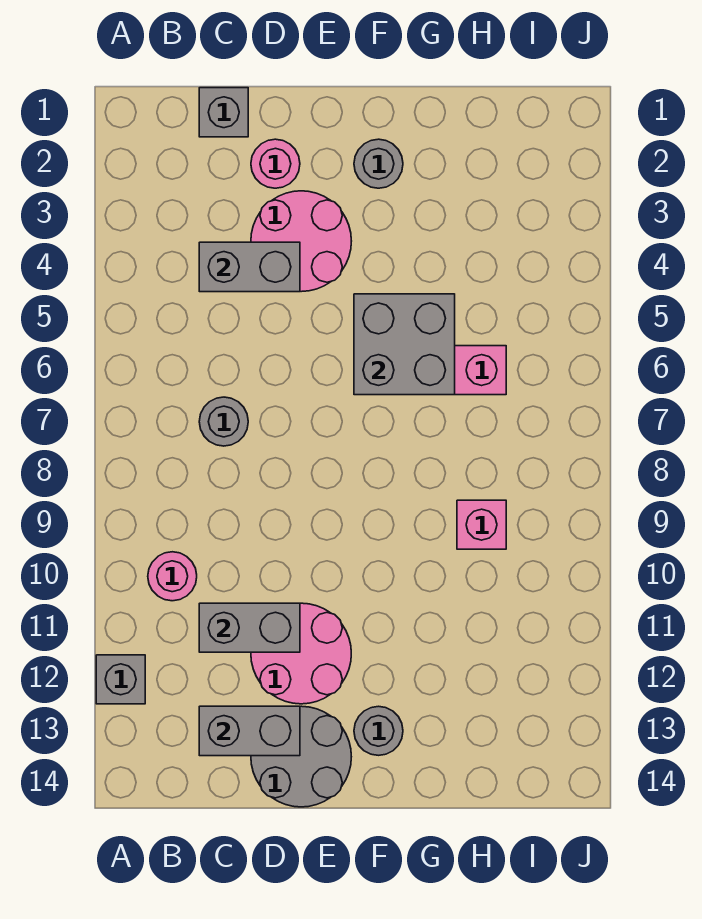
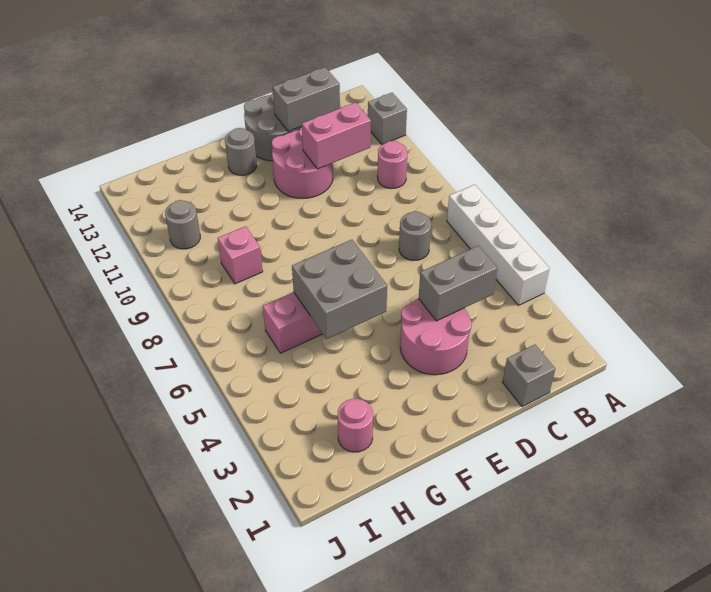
none -> white brick A4:A7 level 1
grey brick C11:D11 level 2 -> pink brick C11:D11 level 2
pink round brick D2 level 1 -> pink round brick H2 level 1
grey round brick F2 level 1 -> grey round brick I11 level 1

